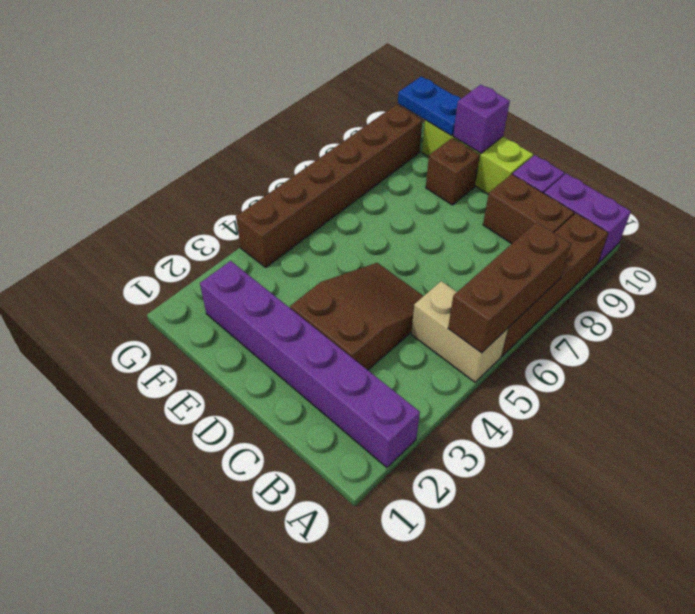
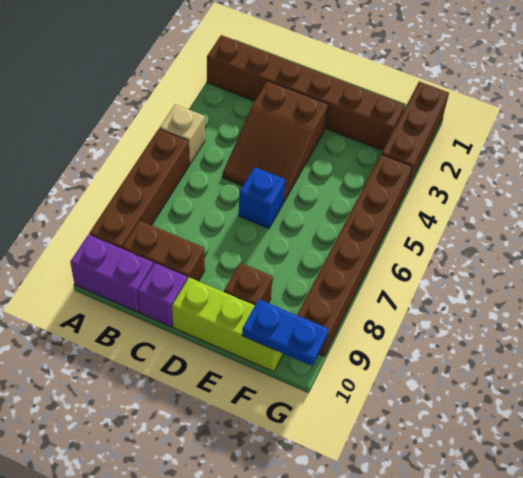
purple brick A2:F2 level 1 -> brown brick A2:F2 level 1
tan brick A5:B5 level 1 -> tan brick A5 level 1
brown brick A5:A7 level 2 -> brown brick G1:G3 level 1
none -> blue brick D6 level 1
purple brick E10 level 2 -> none

